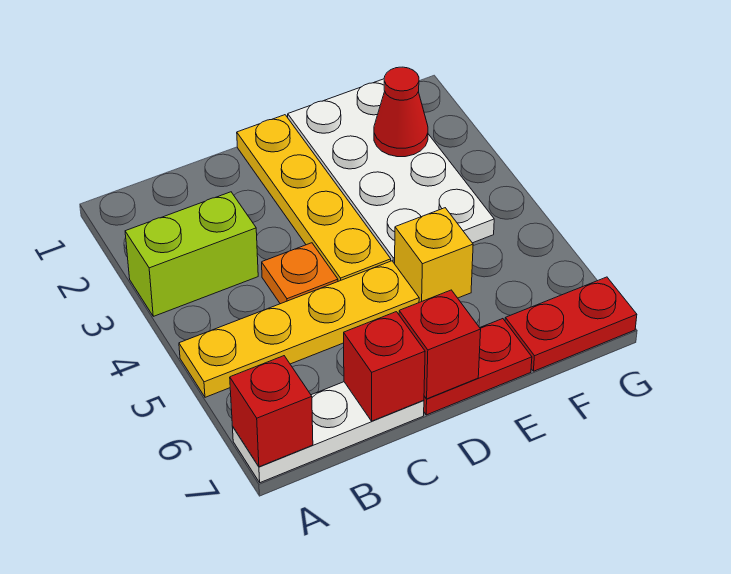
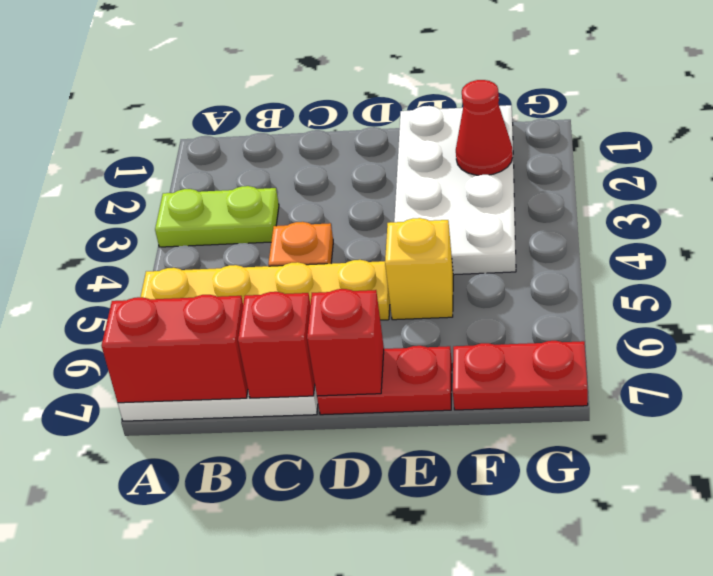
lime brick A3:B3 level 1 -> lime plate A3:B3 level 1
red brick A7 level 2 -> red brick A7:B7 level 2
yellow plate D1:D4 level 1 -> none

